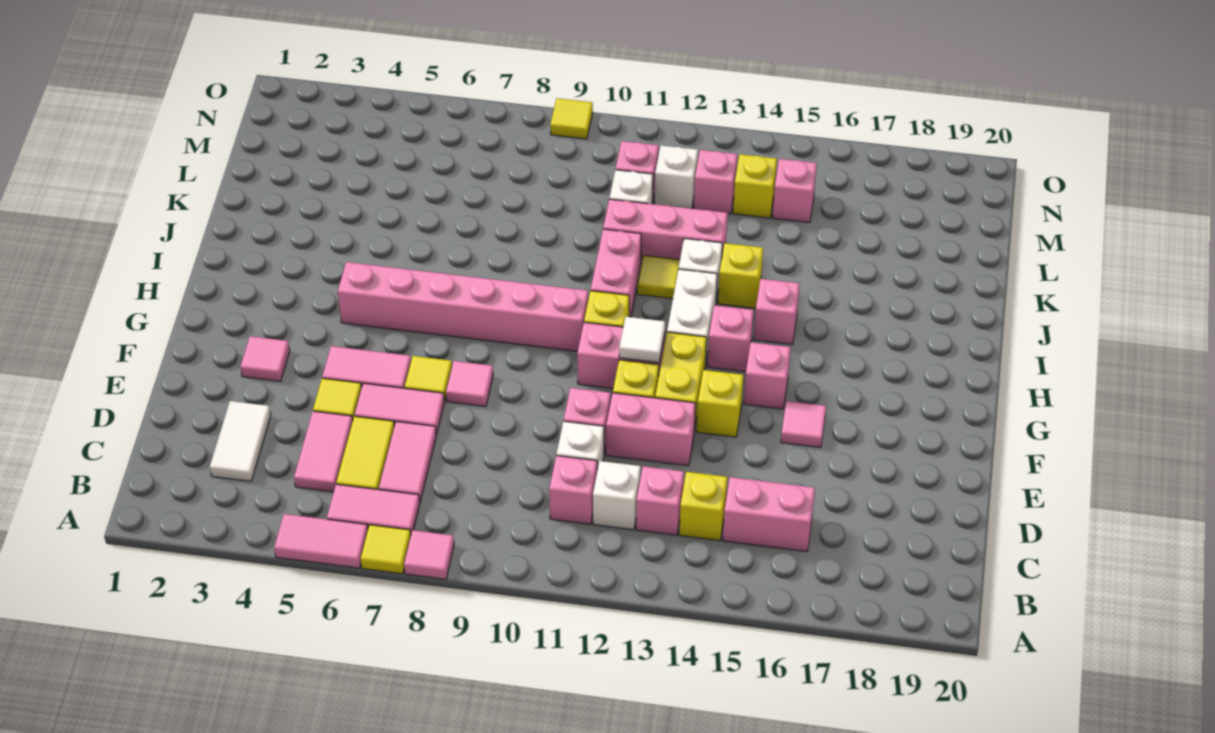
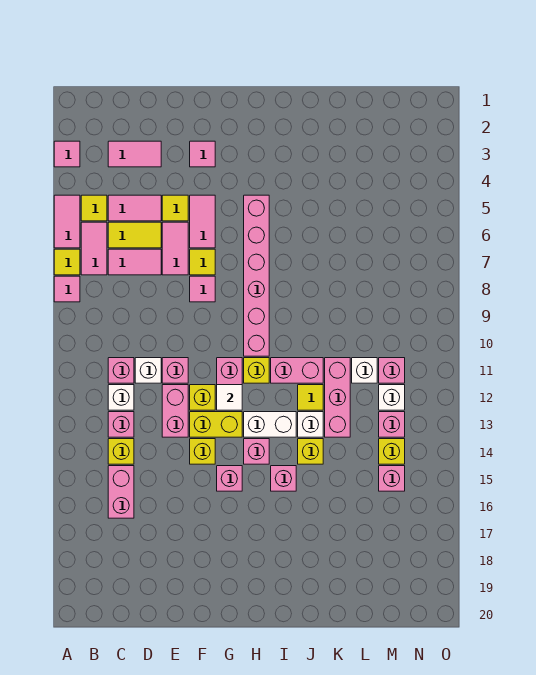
white tile C3:D3 level 1 -> pink tile C3:D3 level 1
pink tile F16 level 1 -> pink tile A3 level 1
yellow tile O9 level 1 -> yellow tile B5 level 1

